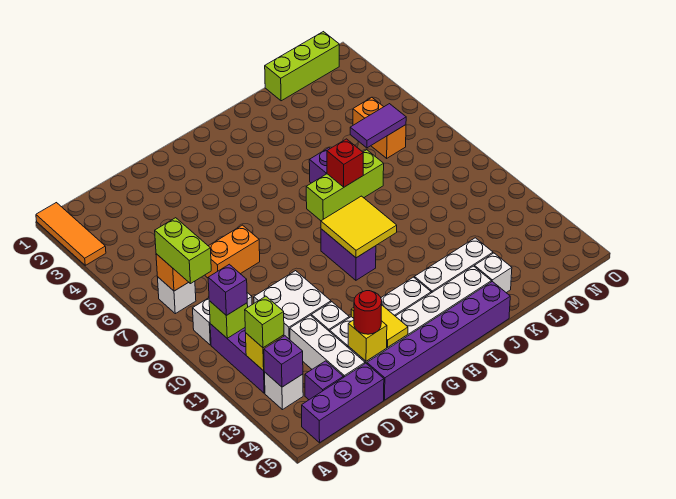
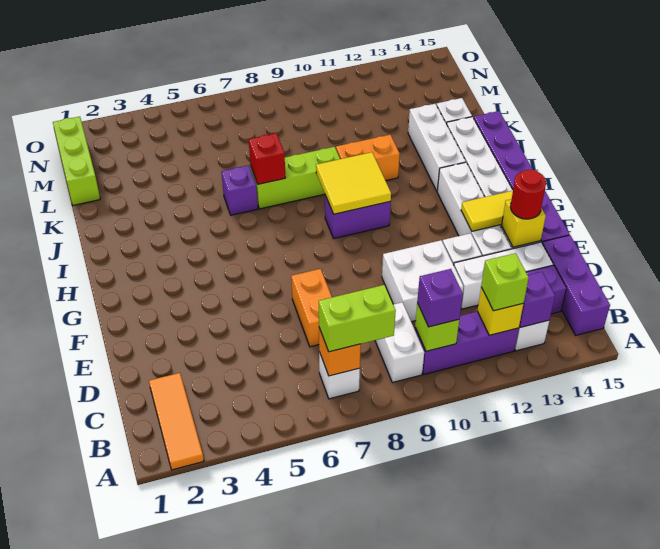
orange tile A1:A3 level 1 -> orange tile A2:C2 level 1
lime brick I7:K7 level 1 -> lime brick J7:J9 level 1
purple tile L6:M6 level 2 -> none
orange brick M5:M6 level 1 -> orange brick J10:J11 level 1

